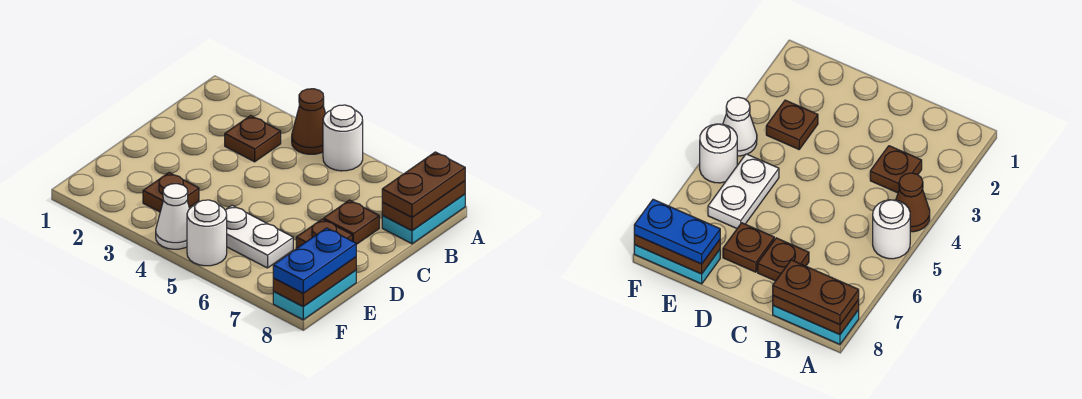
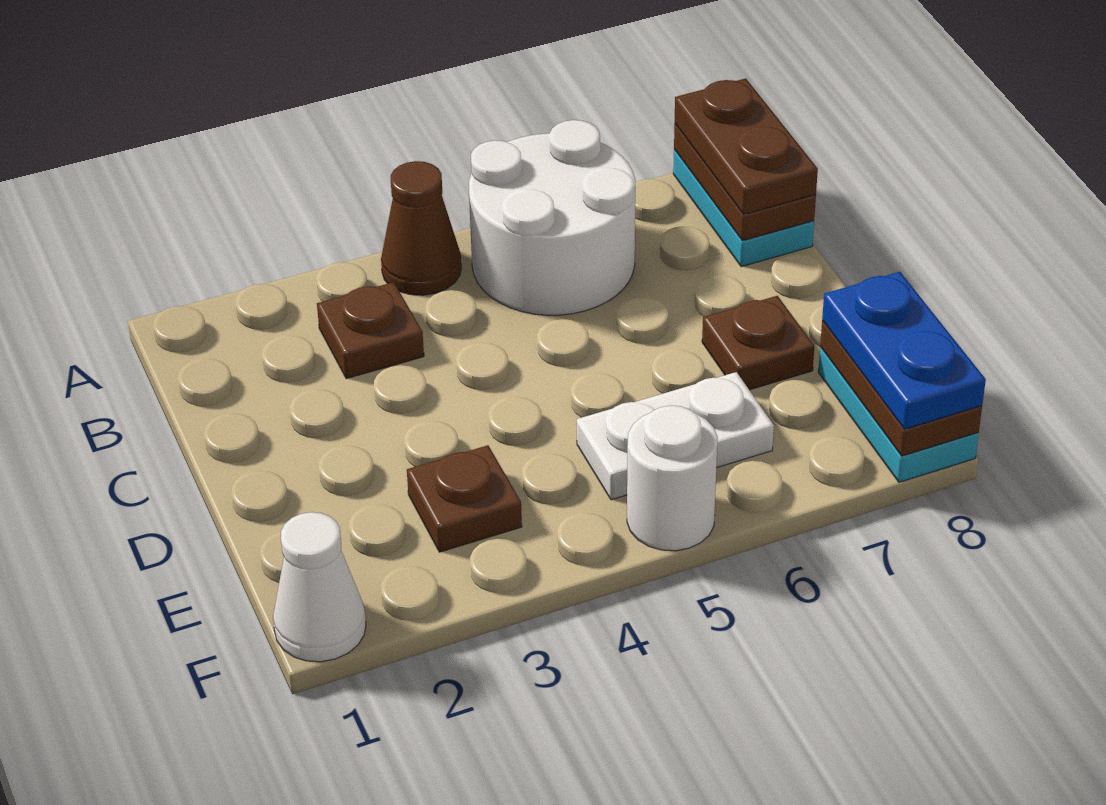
white round brick A5 level 1 -> white round brick A5:B6 level 1
brown plate C7 level 1 -> none
white cone F4 level 1 -> white cone F1 level 1

